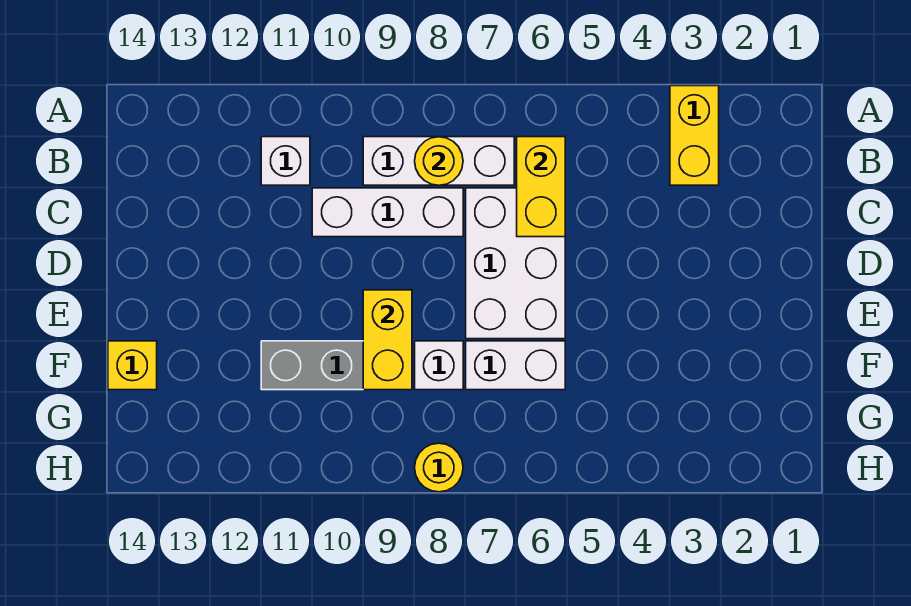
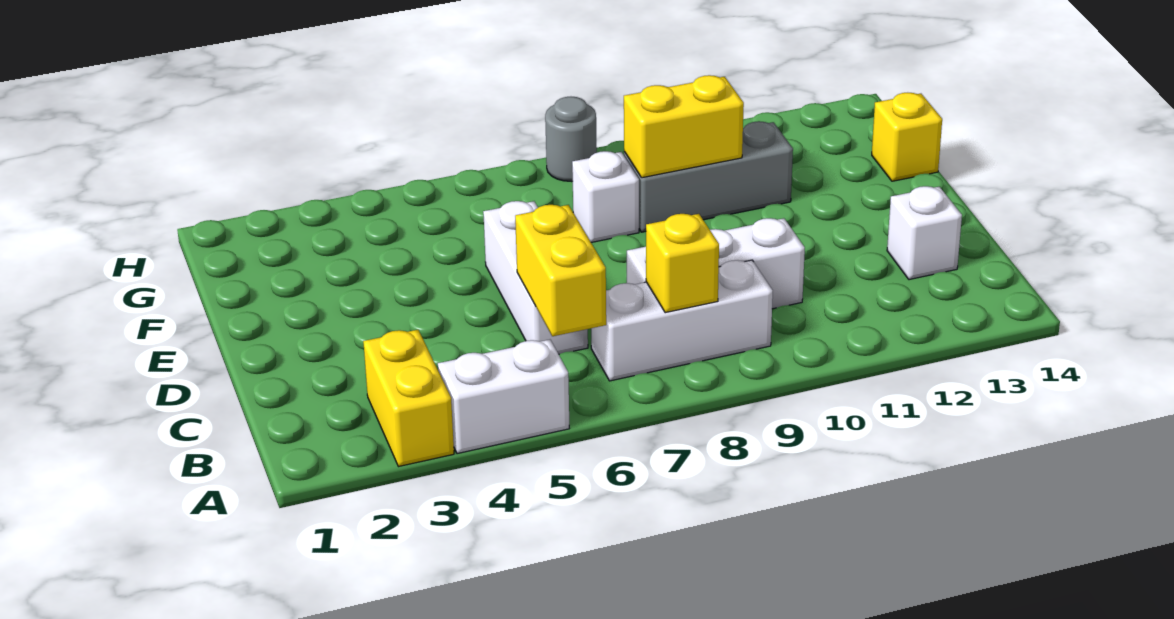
yellow round brick B8 level 2 -> yellow brick B8 level 2
white brick B11 level 1 -> white brick C13 level 1
white brick C6:E7 level 1 -> white brick C6:E6 level 1
yellow brick E9:F9 level 2 -> yellow brick F9:F10 level 2
white brick F6:F7 level 1 -> white brick A4:A5 level 1
yellow round brick H8 level 1 -> grey round brick H8 level 1

